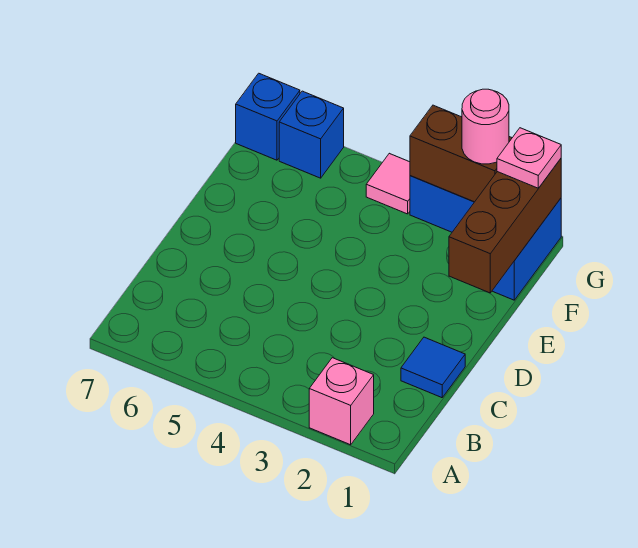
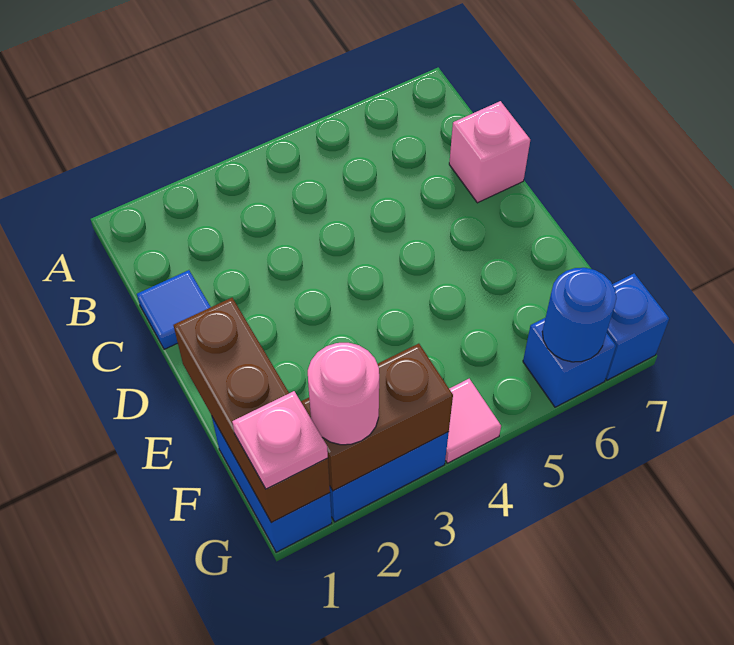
pink brick A2 level 1 -> pink brick C7 level 1
none -> blue round brick G6 level 2

